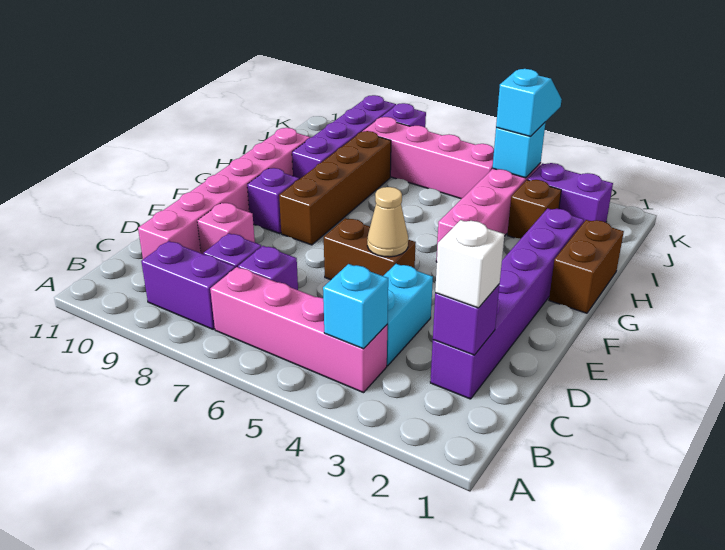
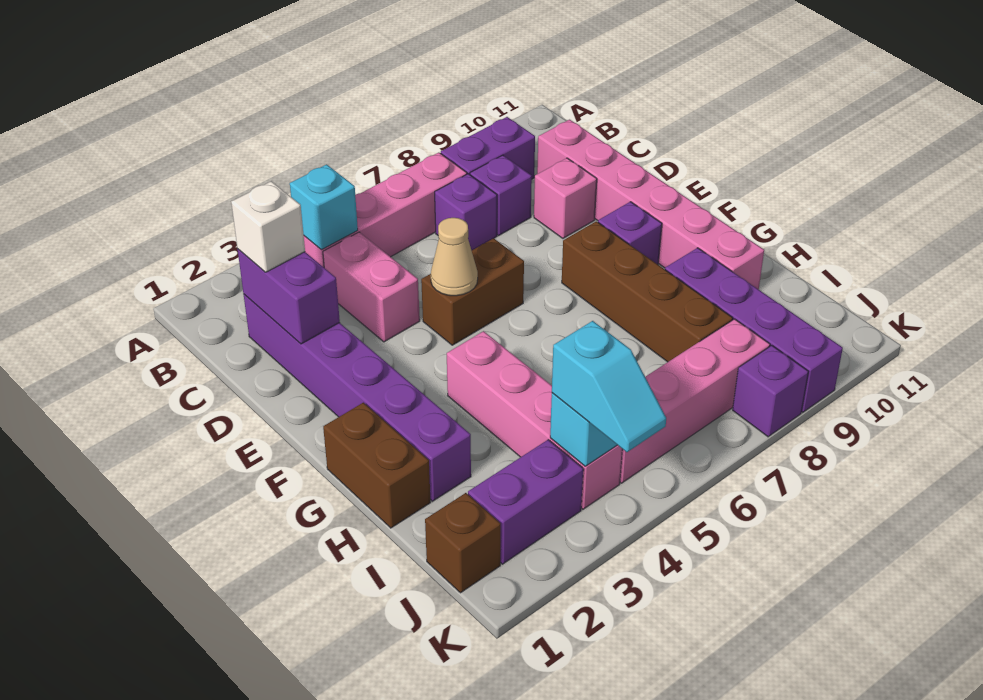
purple brick C2 level 2 -> purple brick C2:D2 level 2
cyan brick C4:D4 level 1 -> pink brick C4:D4 level 1
brown brick I3 level 1 -> brown brick J1 level 1

